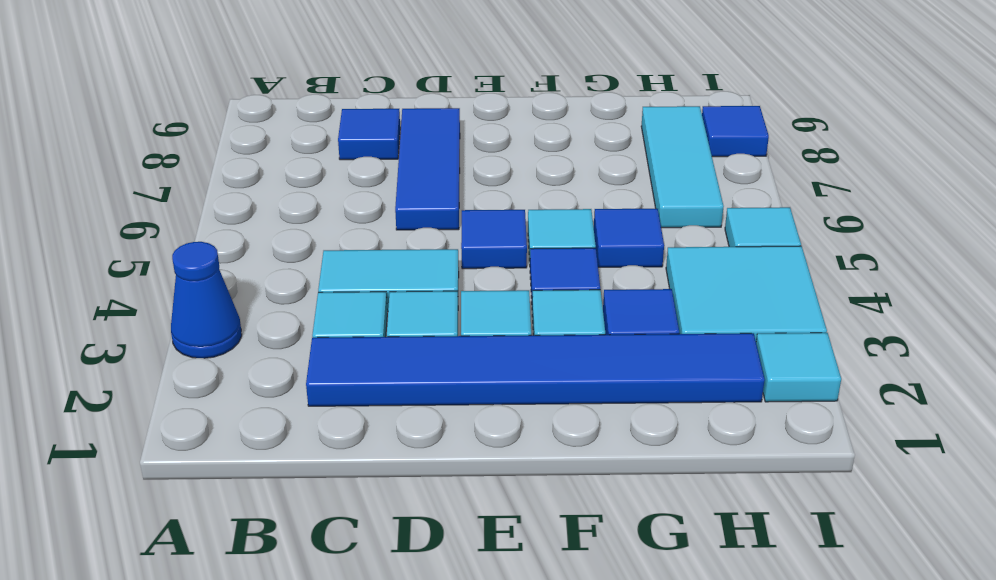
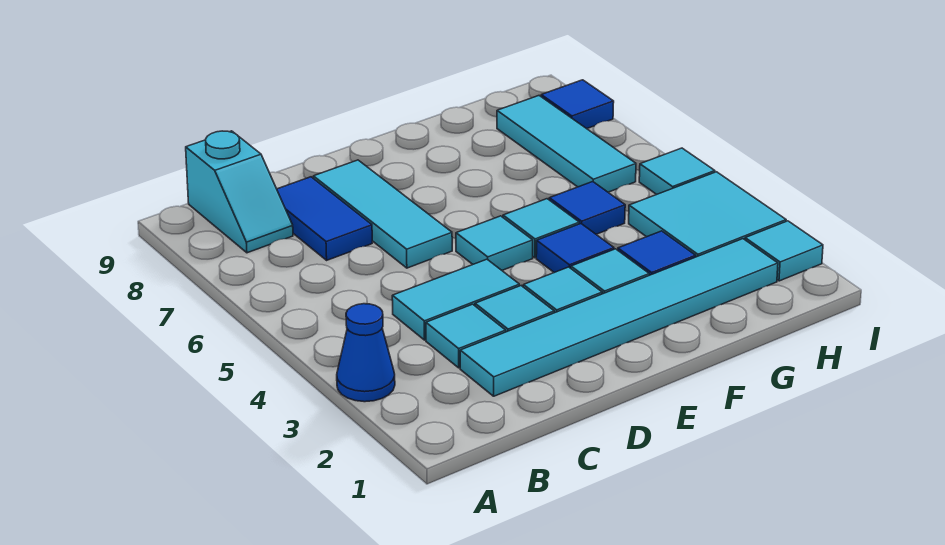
none -> cyan slope B8:B9 level 1 top 9
blue tile C2:H2 level 1 -> cyan tile C2:H2 level 1
blue tile C8 level 1 -> blue tile C7:C8 level 1
blue tile D6:D8 level 1 -> cyan tile D6:D8 level 1
blue tile E5 level 1 -> cyan tile E5 level 1

